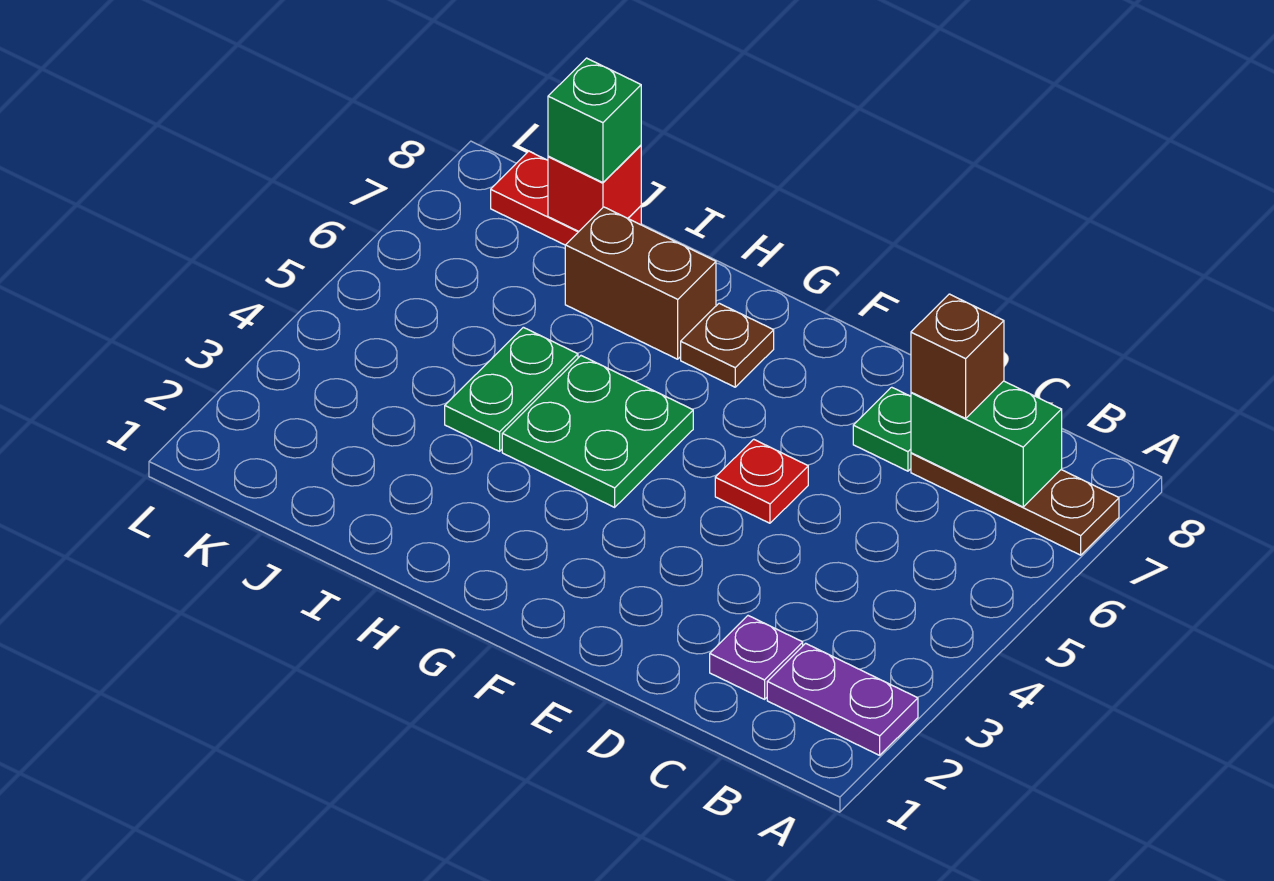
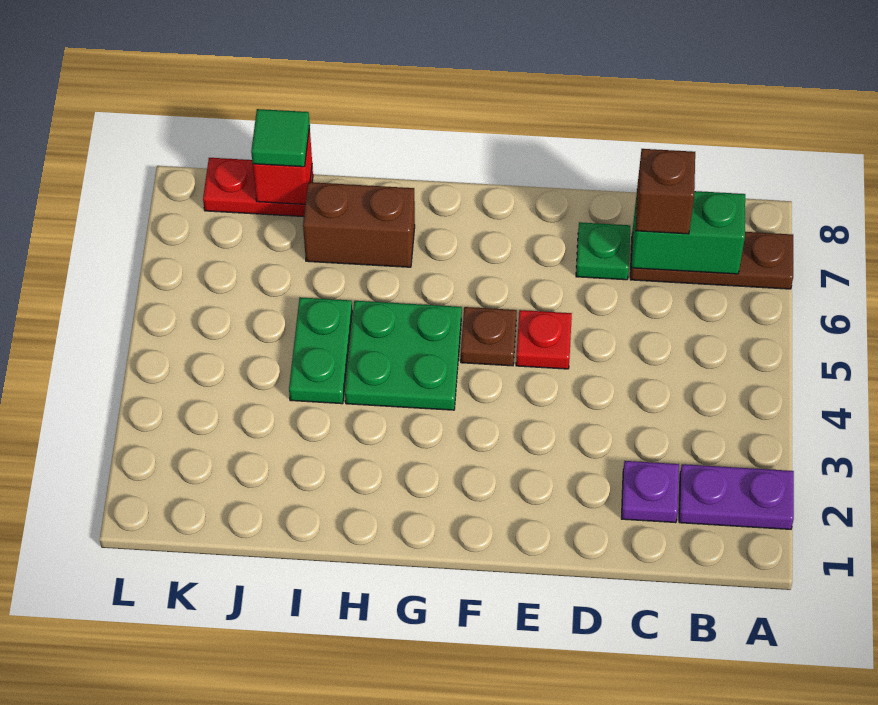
brown plate G7 level 1 -> brown plate F5 level 1
green brick J8 level 3 -> green tile J8 level 3

